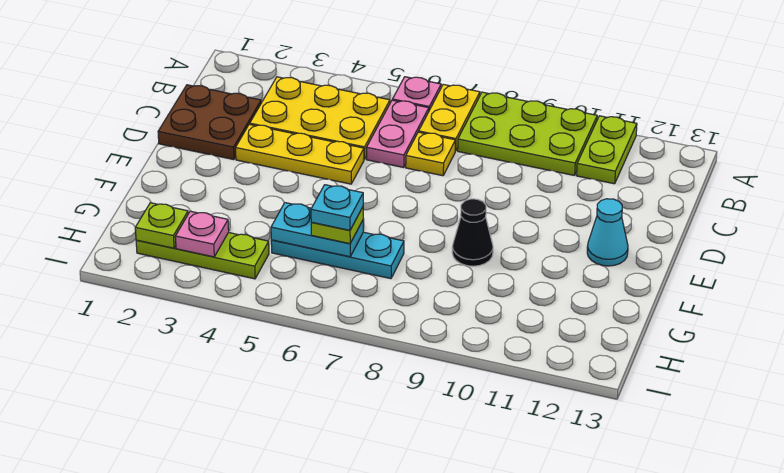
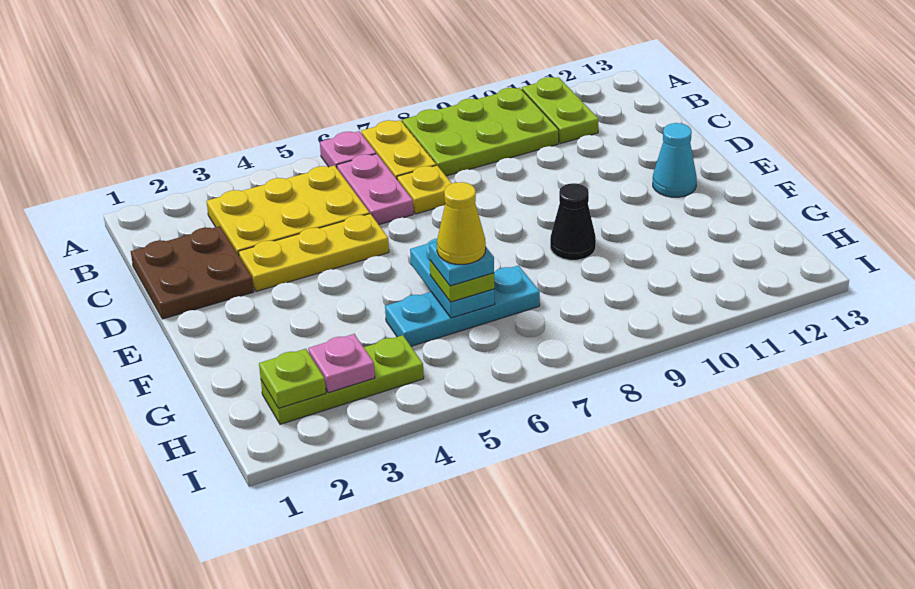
cyan plate G5:G6 level 2 -> cyan plate F6:G6 level 2
none -> yellow cone G6 level 5

